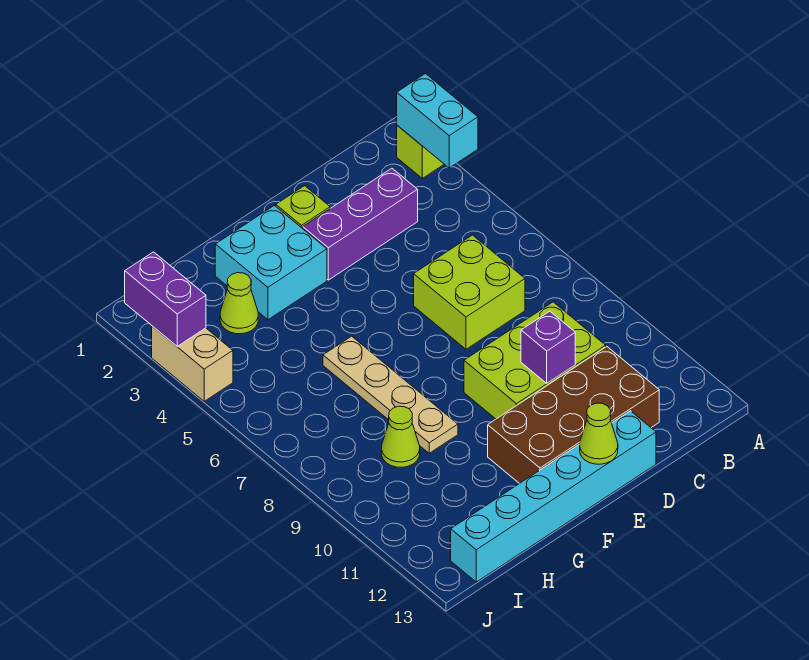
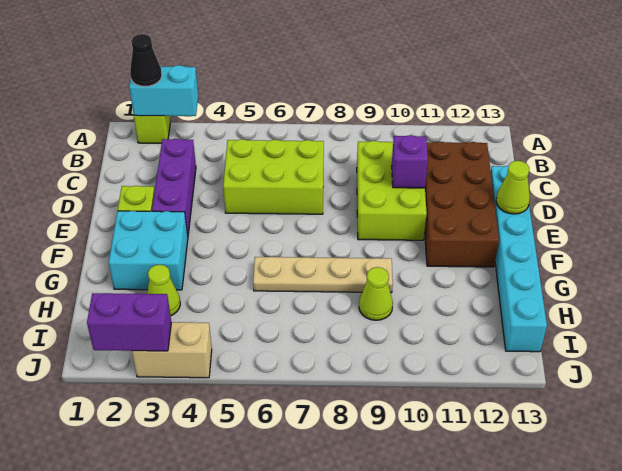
none -> black cone A2 level 3
lime brick C6:D7 level 1 -> lime brick C5:D7 level 1

